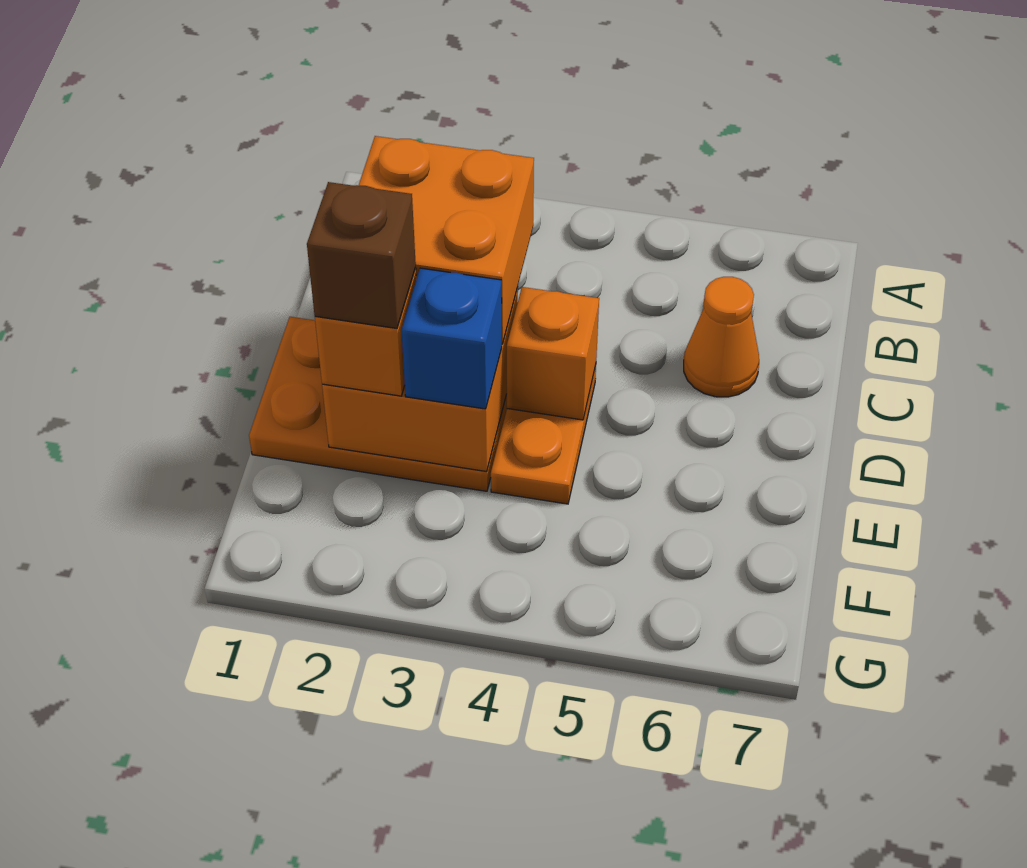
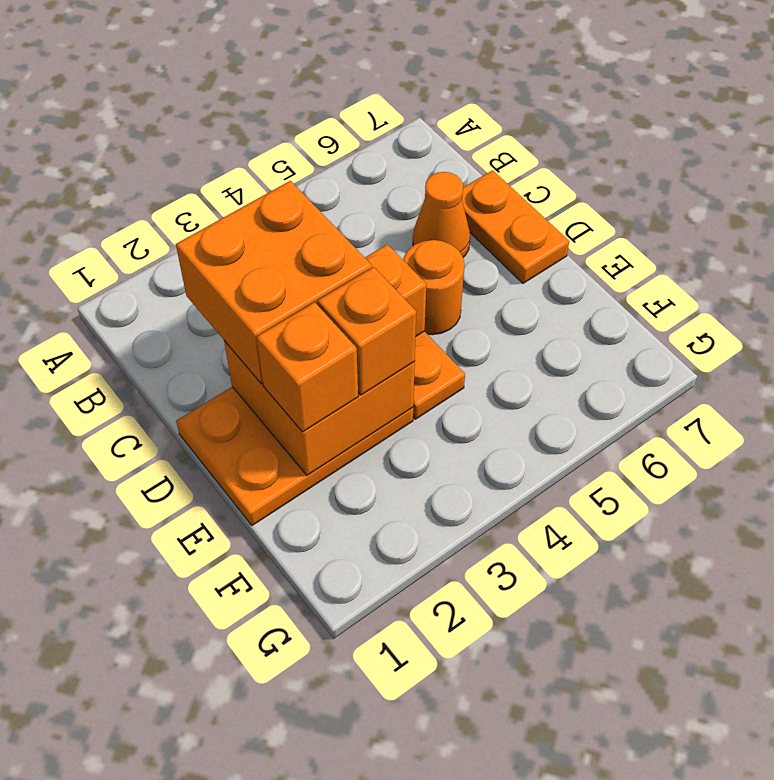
none -> orange plate C7:D7 level 1
none -> orange round brick D5 level 1
brown brick E2 level 4 -> none
blue brick E3 level 3 -> orange brick E3 level 3

